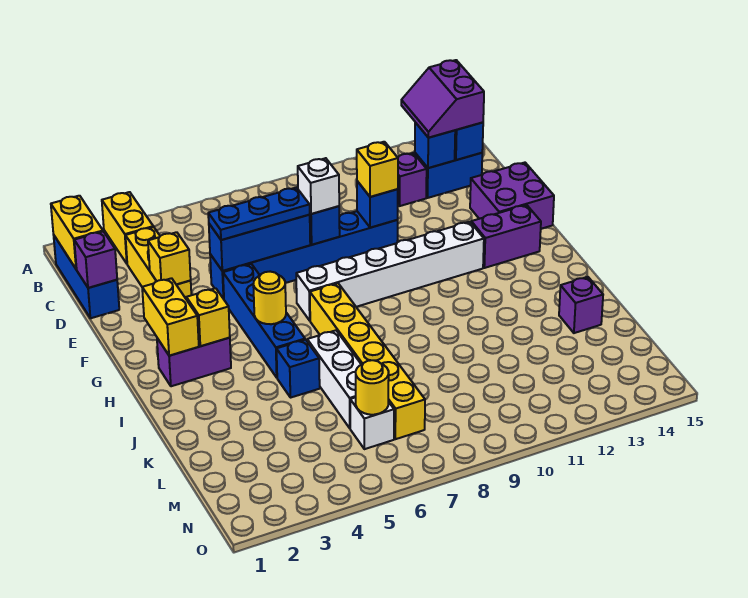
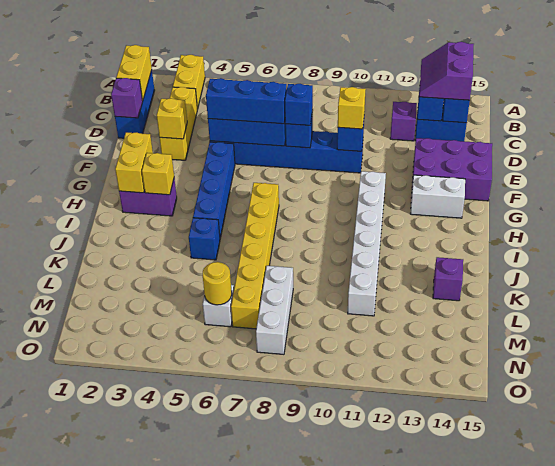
blue plate E5:E7 level 3 -> blue brick E5:E7 level 3
white brick E8 level 3 -> blue brick E8 level 3
purple brick E14:F15 level 1 -> purple brick E13:F15 level 1
white brick G7:G12 level 1 -> white brick G11:L11 level 1
purple brick G13:G14 level 1 -> white brick G13:G14 level 1
yellow round brick H5 level 2 -> none
white brick J6:L6 level 1 -> white brick L8:N8 level 1

